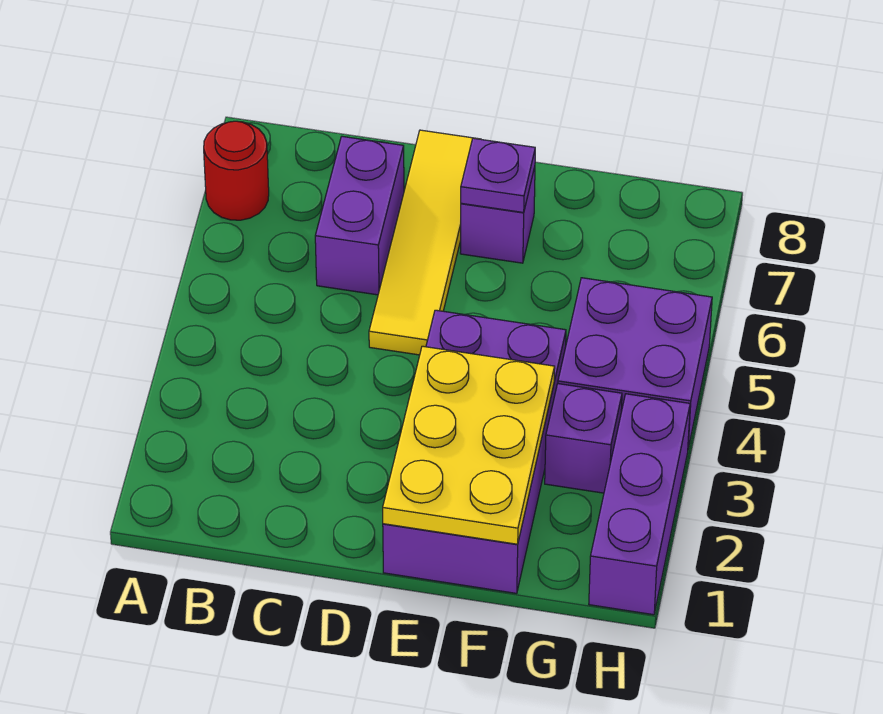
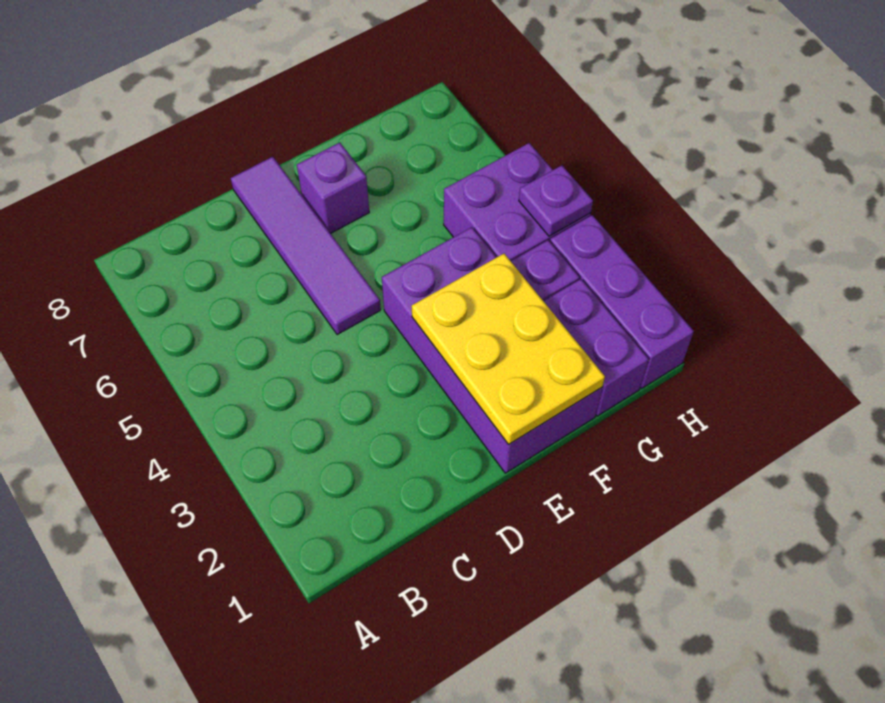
red round brick A7 level 1 -> none
purple brick C6:C7 level 1 -> purple brick G1:G2 level 1
yellow tile D5:D8 level 1 -> purple tile D5:D8 level 1
purple plate E7 level 2 -> purple plate H4 level 2

